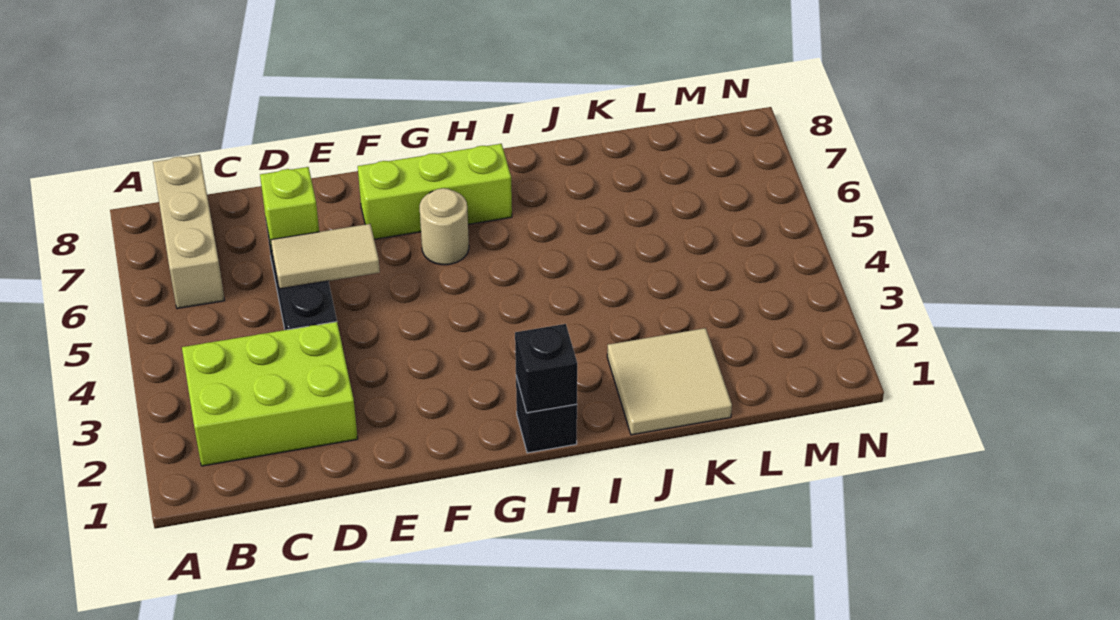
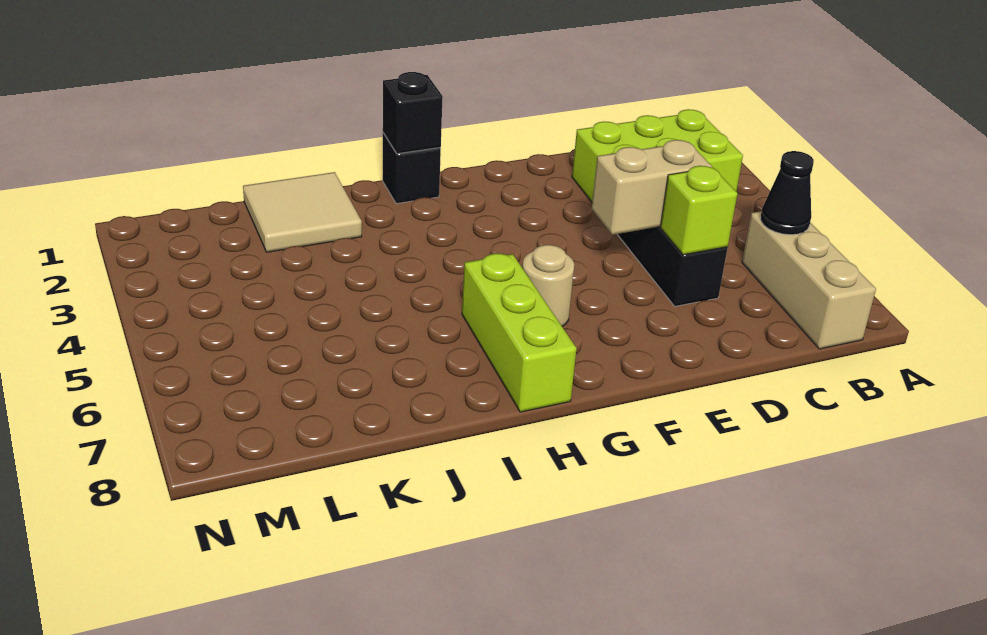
none -> black cone B6 level 2
tan tile D5:E5 level 2 -> tan brick D5:E5 level 2
lime brick F7:H7 level 1 -> lime brick H6:H8 level 1

